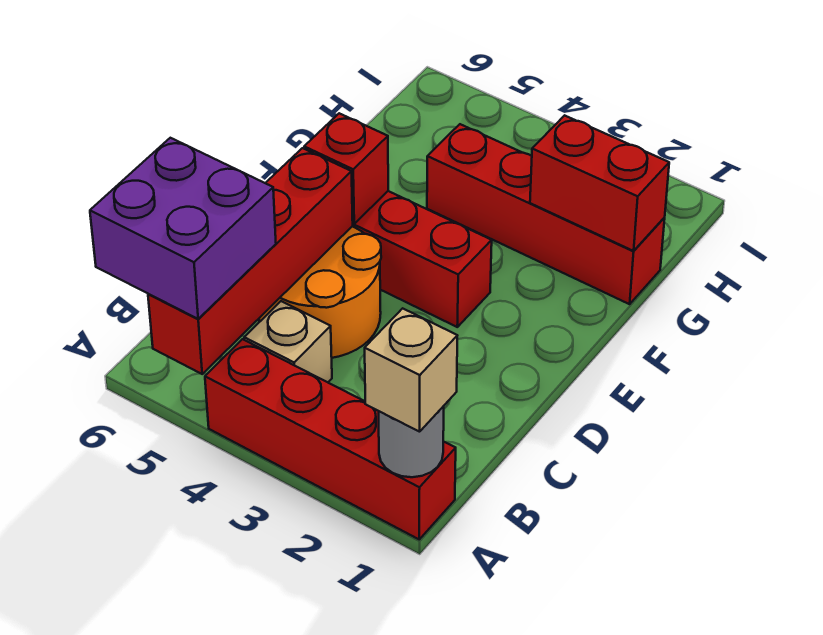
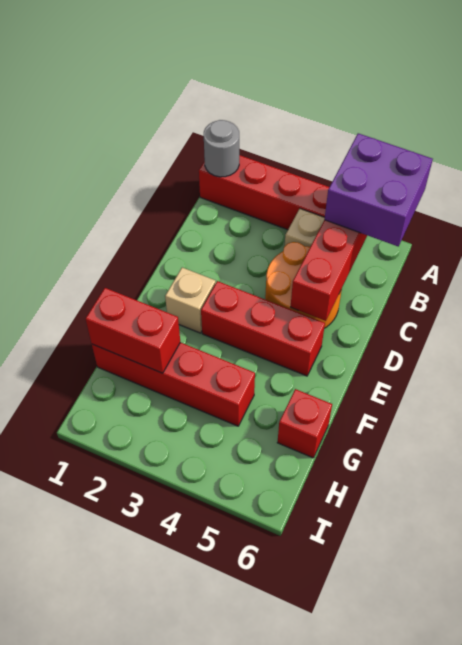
tan brick A1 level 3 -> tan brick E2 level 1
red brick E5 level 2 -> red brick G6 level 1

